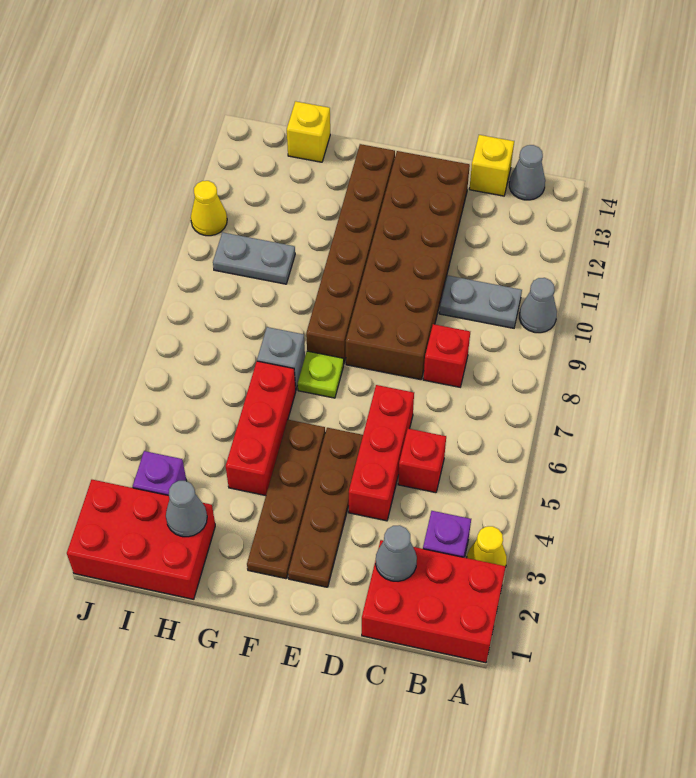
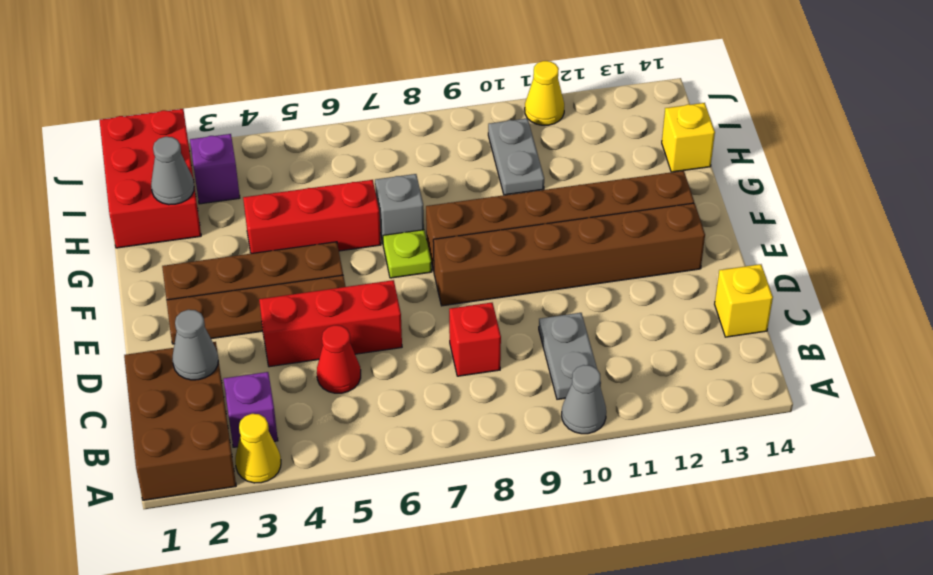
red brick A1:C2 level 1 -> brown brick A1:C2 level 1
grey cone B14 level 1 -> none
red brick C5 level 1 -> red cone C5 level 1
brown brick D8:E13 level 1 -> brown brick E8:E13 level 1

